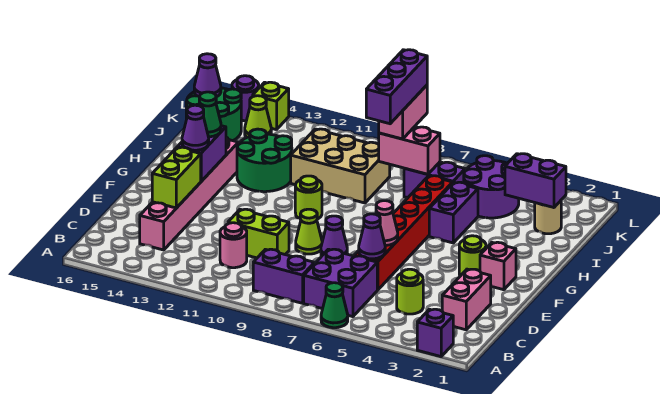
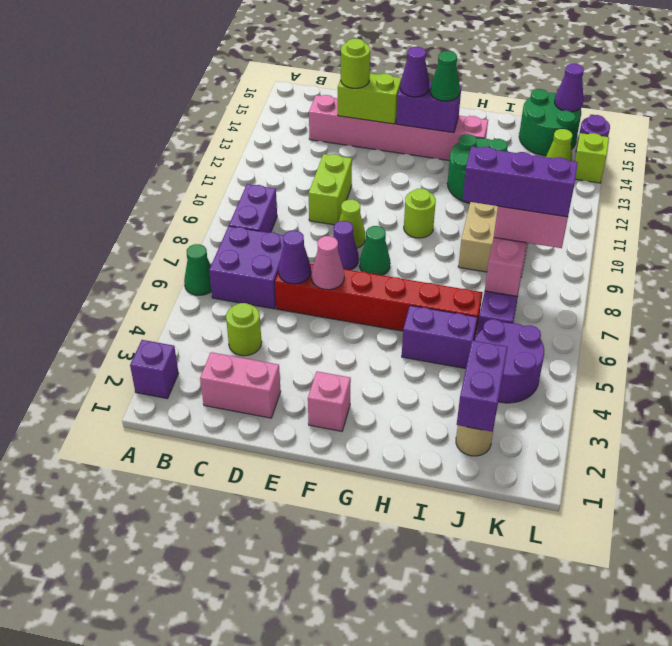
pink round brick C11 level 1 -> none
lime round brick F3 level 1 -> lime round brick D14 level 3
none -> green cone F8 level 1

